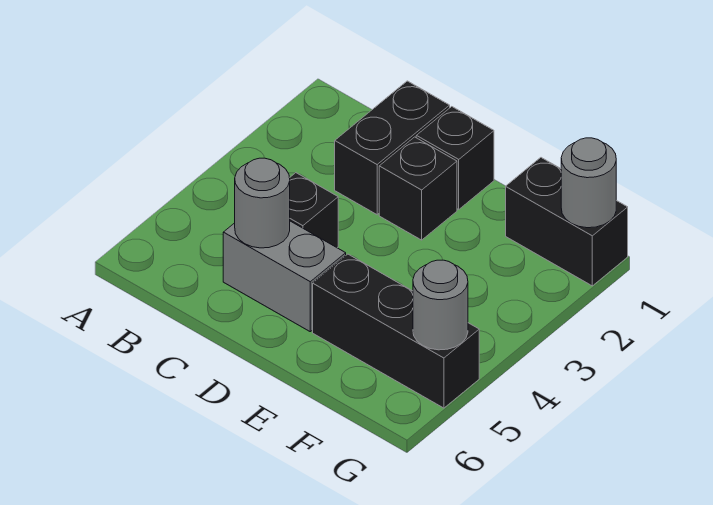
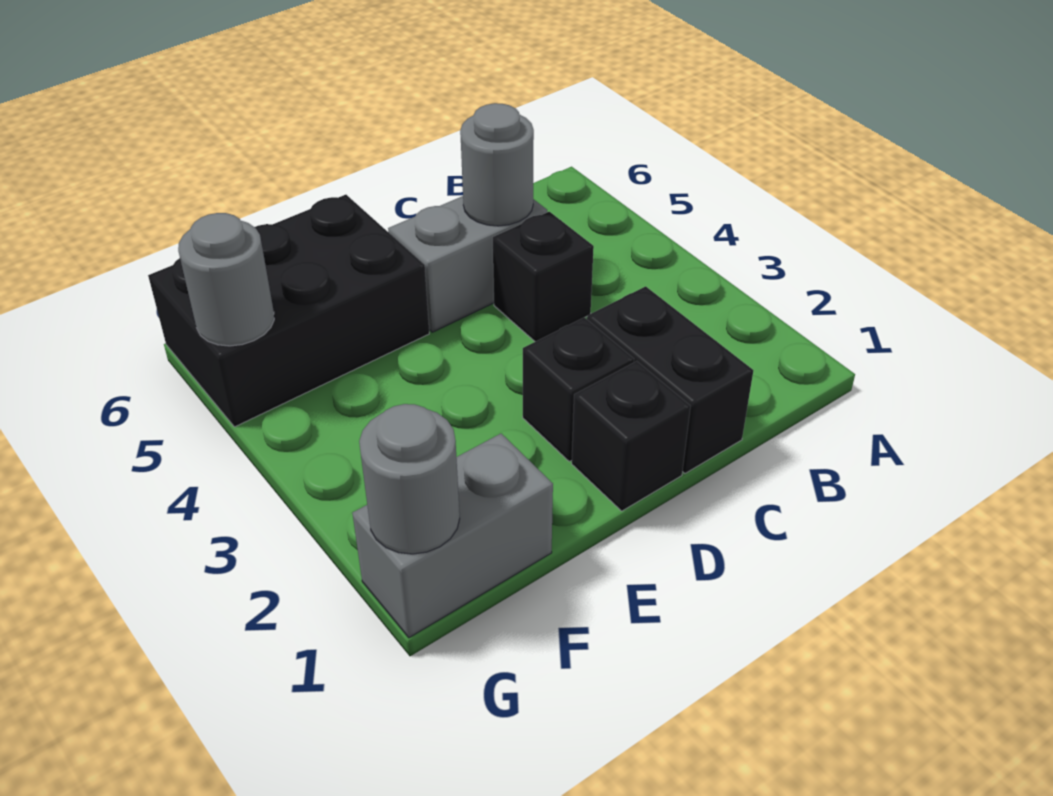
black brick E5:G5 level 1 -> black brick E5:G6 level 1
black brick F1:G1 level 1 -> grey brick F1:G1 level 1

